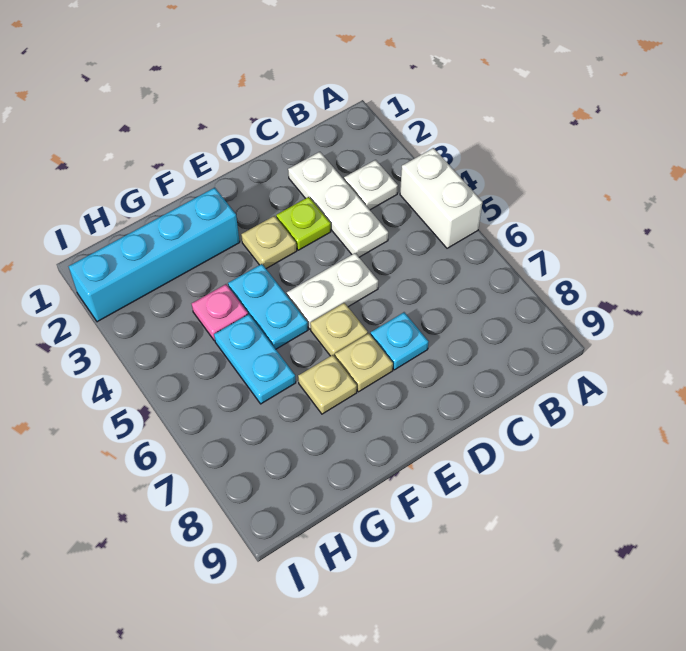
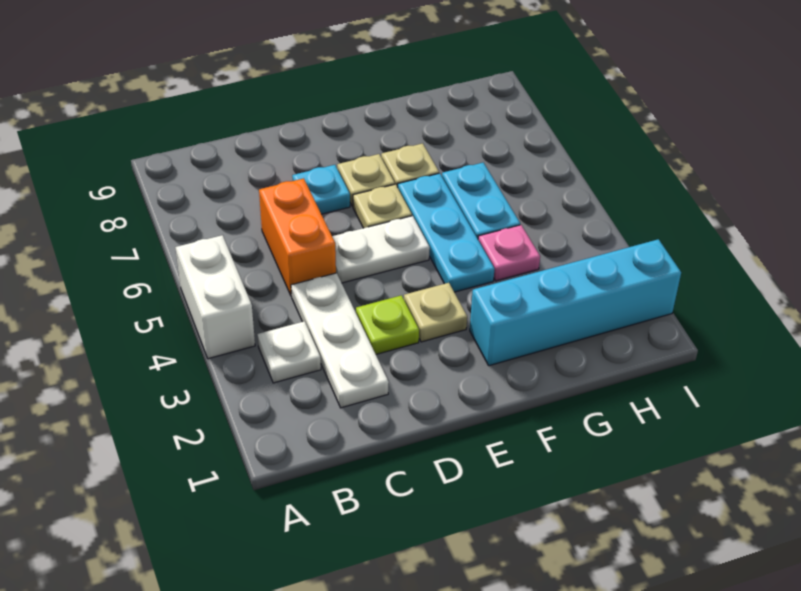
none -> orange brick C5:C6 level 1
cyan plate F4:F5 level 1 -> cyan plate F4:F6 level 1

